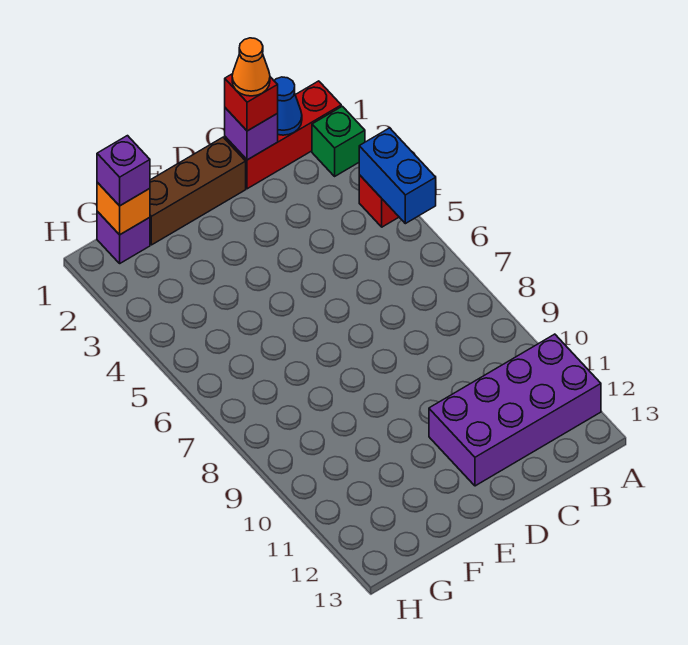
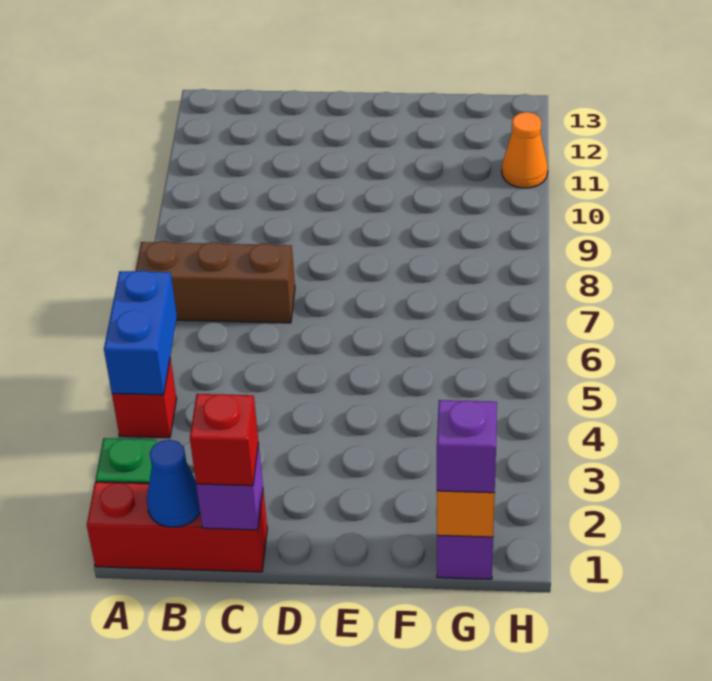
purple brick A11:D12 level 1 -> none
orange cone C1 level 4 -> orange cone H11 level 1
brown brick D1:F1 level 1 -> brown brick A7:C7 level 1

